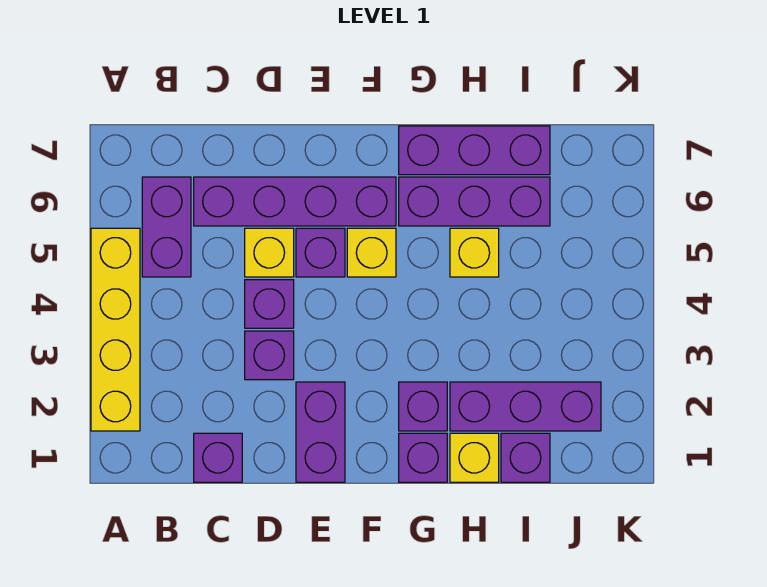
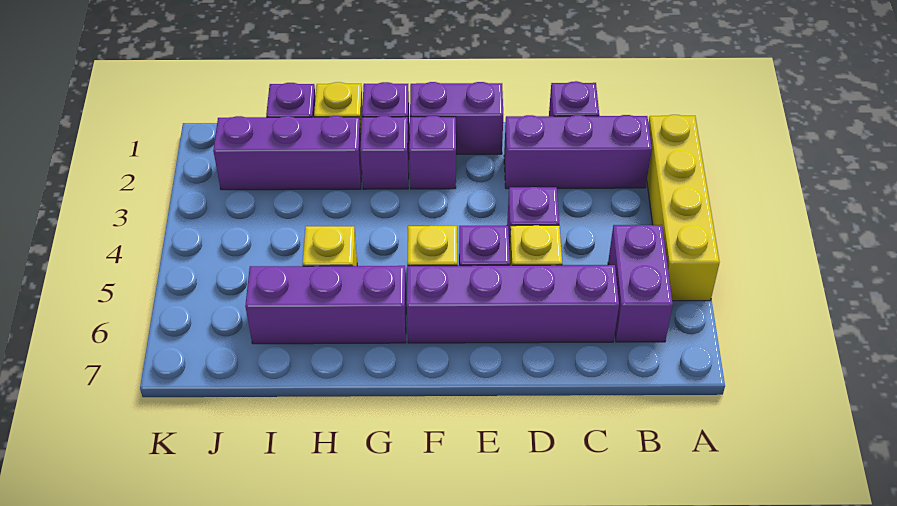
purple brick D3 level 1 -> purple brick F2 level 1
purple brick E1:E2 level 1 -> purple brick E1:F1 level 1
purple brick G7:I7 level 1 -> purple brick B2:D2 level 1

